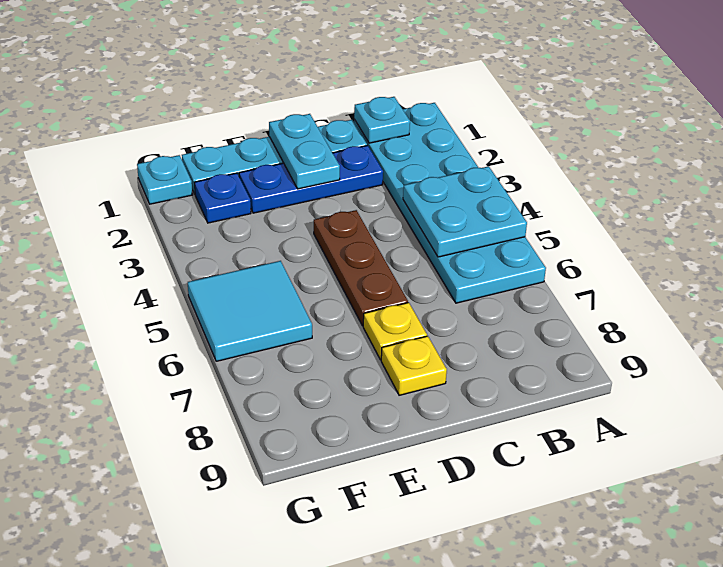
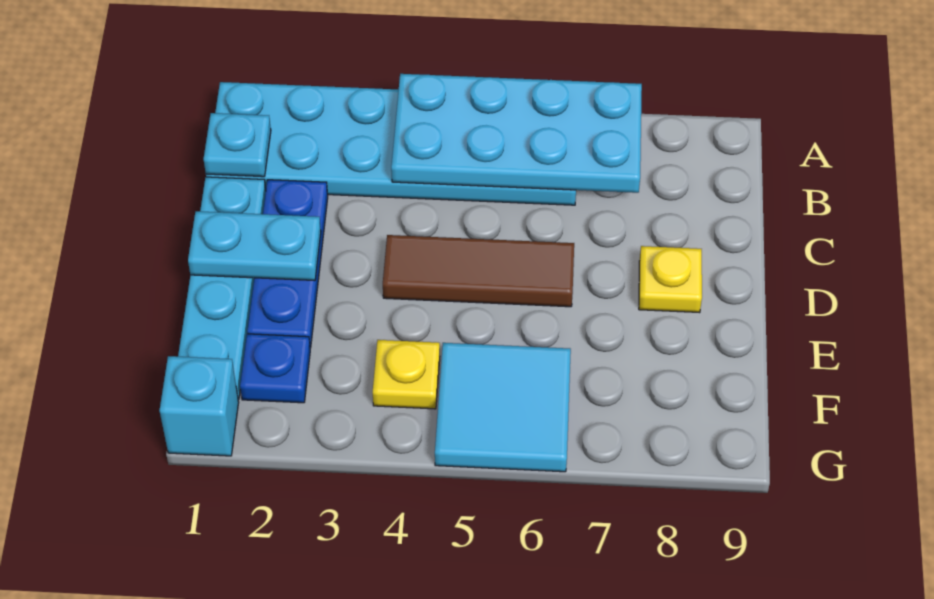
cyan plate A4:B5 level 2 -> cyan plate A4:B7 level 2
brown plate D4:D6 level 1 -> brown tile D4:D6 level 1
yellow plate D7 level 1 -> yellow plate F4 level 1
cyan plate G1 level 1 -> cyan brick G1 level 1

